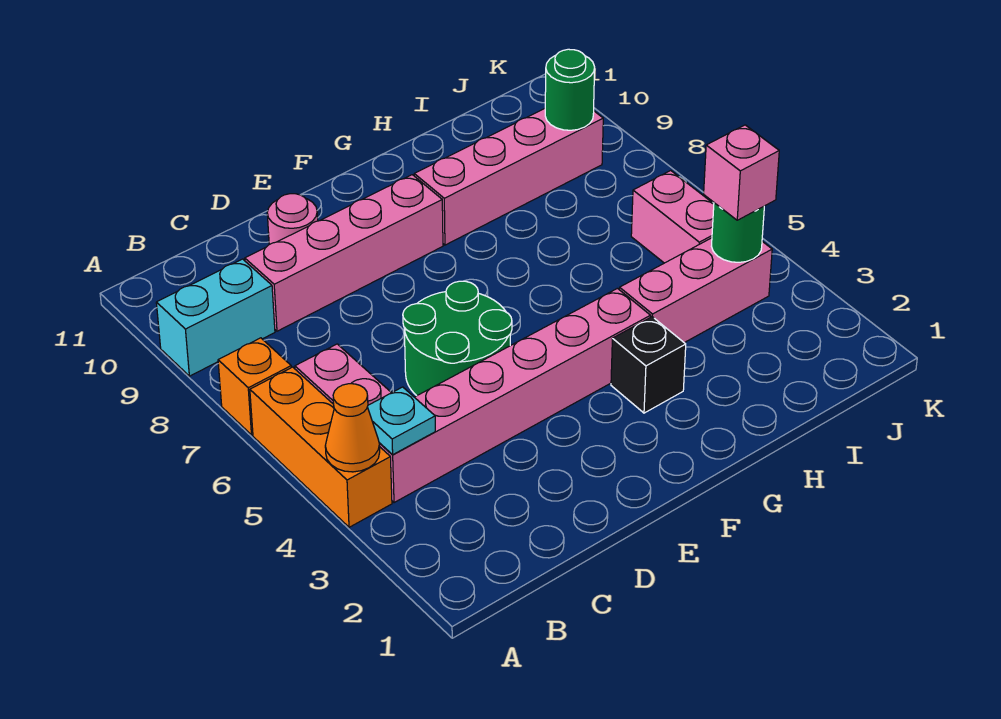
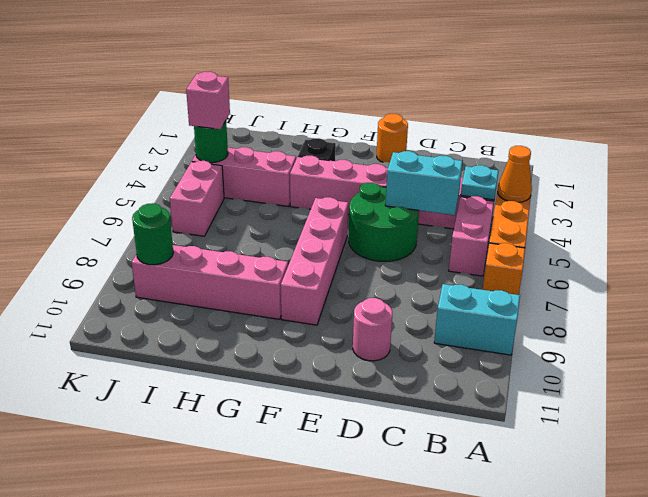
none -> cyan brick C5:D5 level 2
pink brick C9:F9 level 1 -> pink brick F6:F9 level 1
none -> orange round brick E1 level 1

